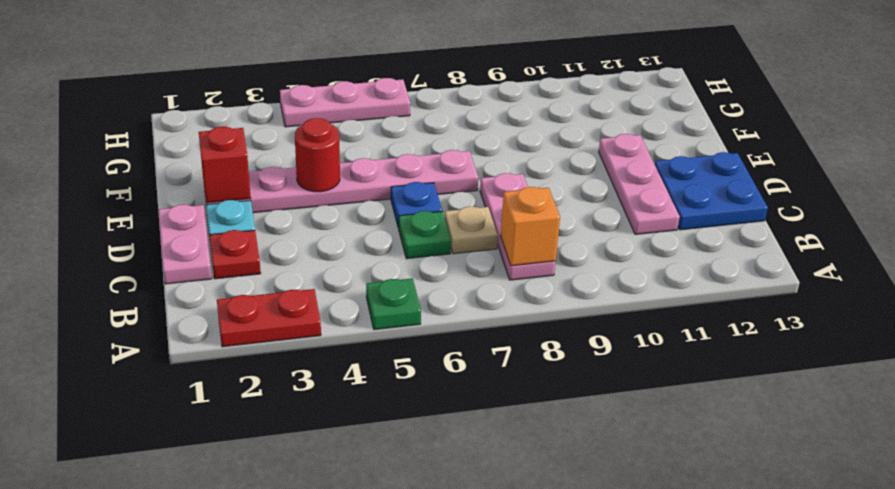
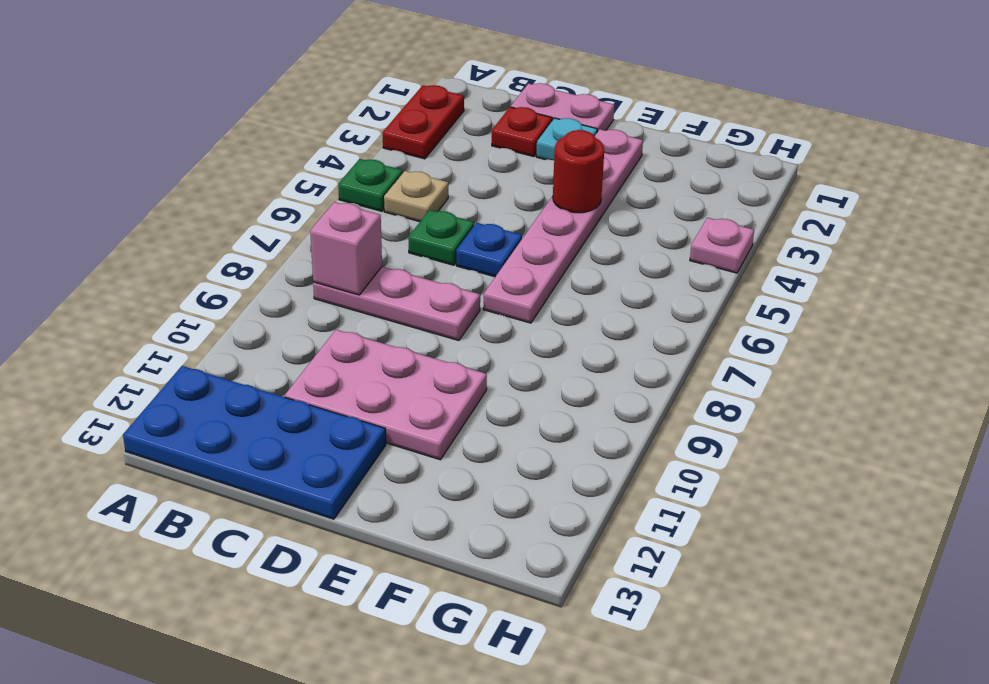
orange brick B8 level 2 -> pink brick B8 level 2
tan plate C7 level 1 -> tan plate B5 level 1
pink plate C11:E11 level 1 -> pink plate C10:E11 level 1
blue plate C12:D13 level 1 -> blue plate A12:D13 level 1
red brick E2 level 2 -> none
pink plate H4:H6 level 1 -> pink plate H4 level 1

